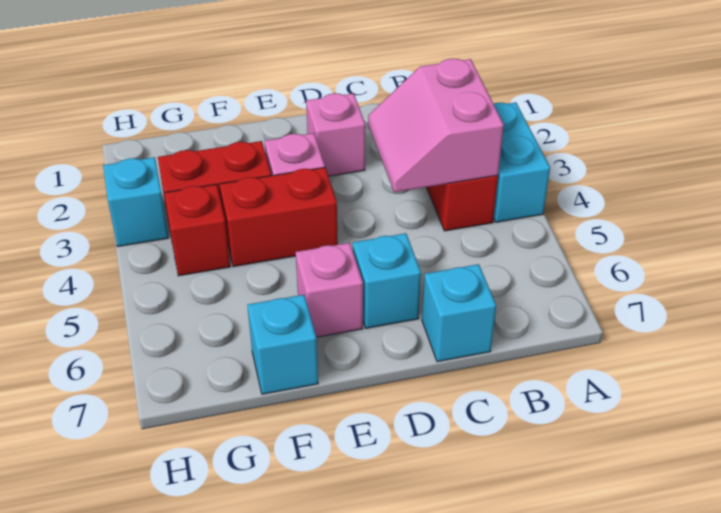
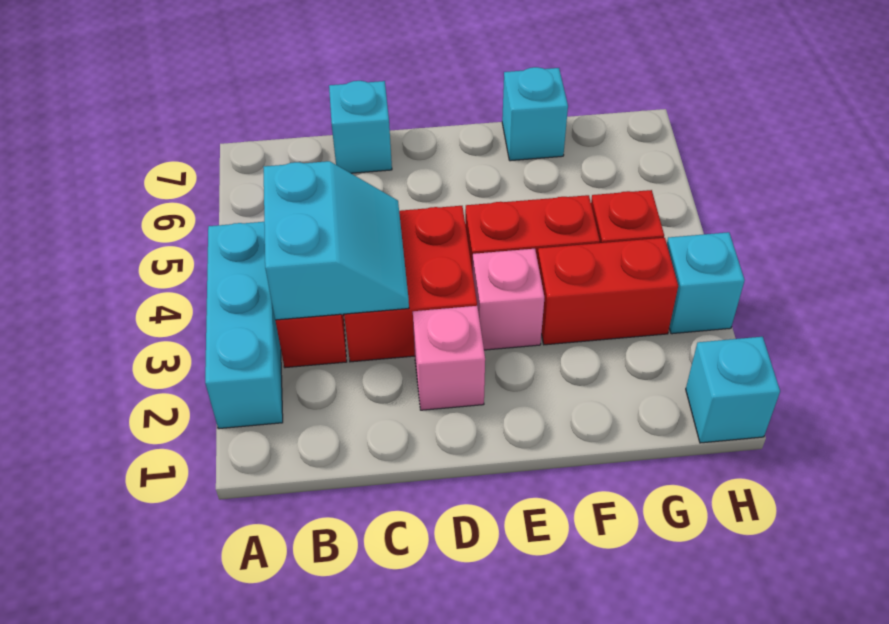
cyan brick A3:A4 level 1 -> cyan brick A2:A4 level 1
pink slope B3:C4 level 2 top B -> cyan slope B3:C4 level 2 top B
none -> red brick C3:D4 level 1
cyan brick D6 level 1 -> cyan brick H1 level 1
pink brick E6 level 1 -> none

